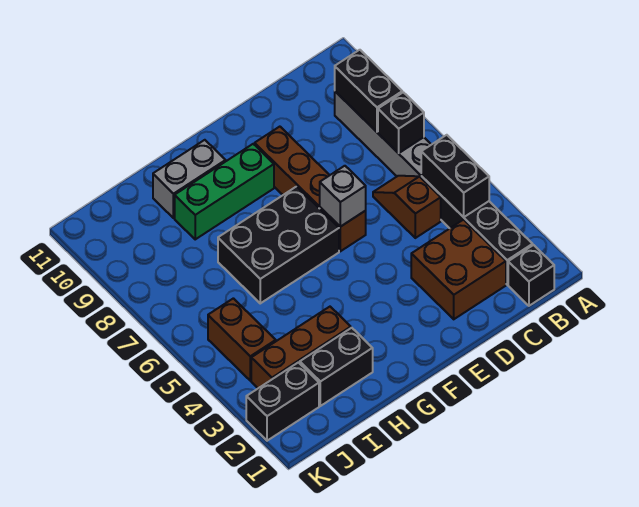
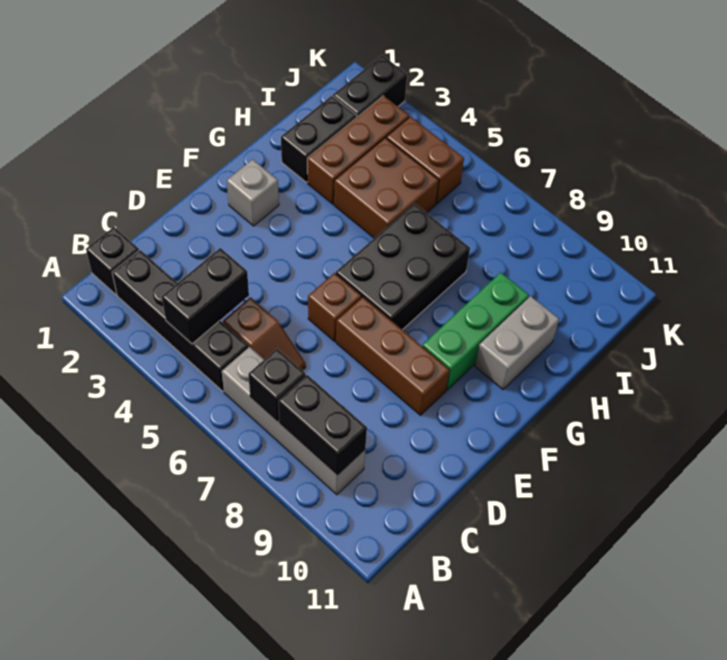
black brick B4:B5 level 2 -> black brick B4:C4 level 2
brown brick C2:D3 level 1 -> brown brick H4:I5 level 1
grey brick E6 level 2 -> grey brick F2 level 1

